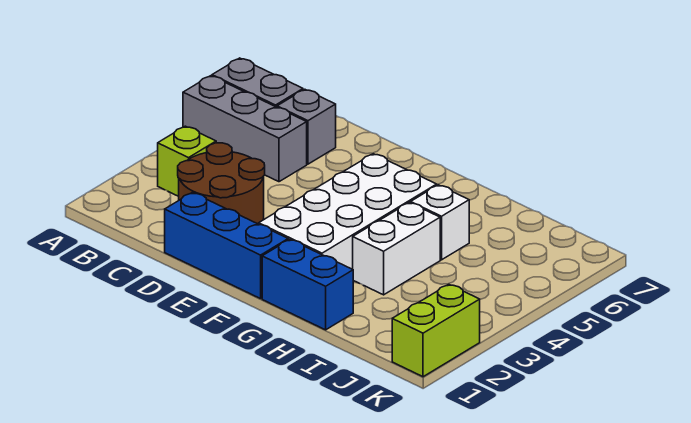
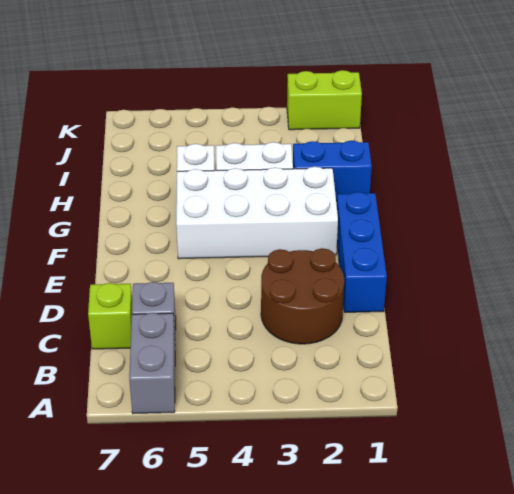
grey brick A5:C5 level 1 -> none
lime brick B3 level 1 -> lime brick C7 level 1
blue brick G1:H1 level 1 -> blue brick H1:H2 level 1

